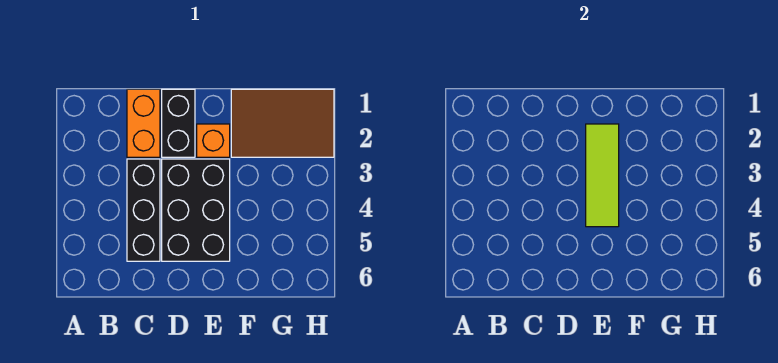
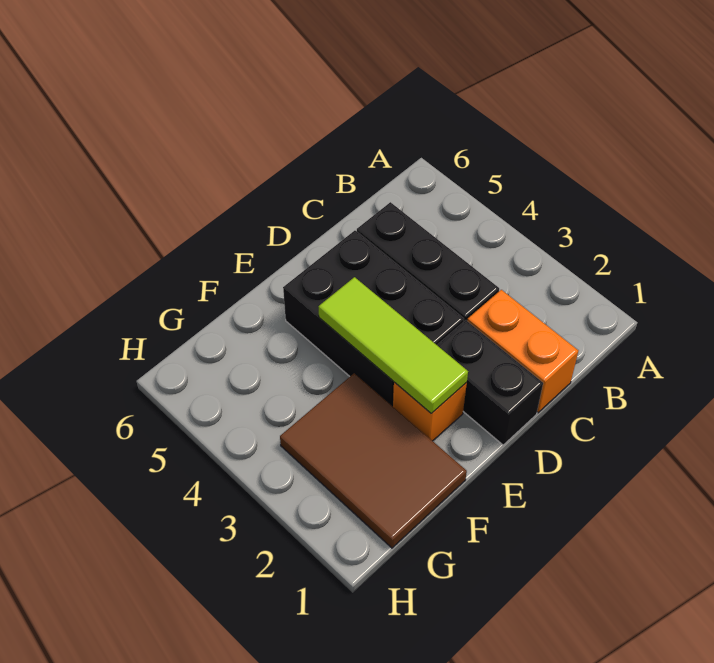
brown tile F1:H2 level 1 -> brown tile F1:G3 level 1

